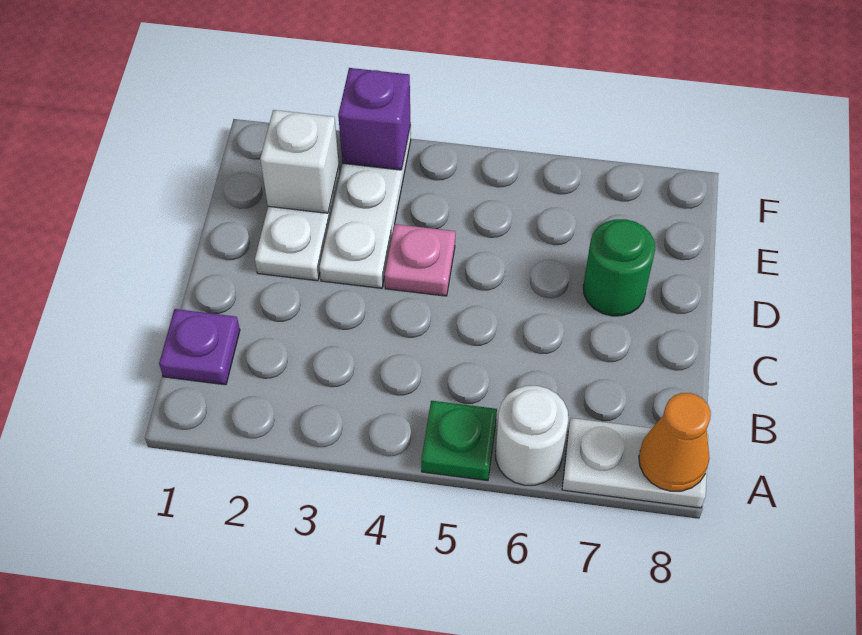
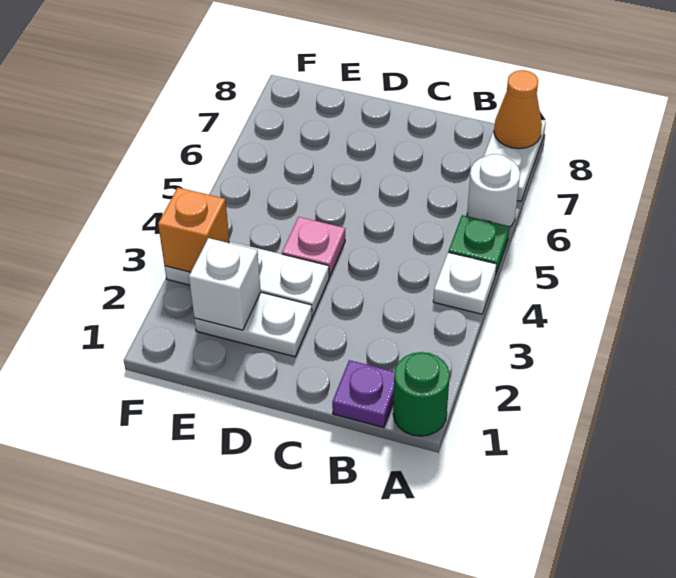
none -> white plate A4 level 1
green round brick D7 level 1 -> green round brick A1 level 1
purple brick F3 level 2 -> orange brick F3 level 2

